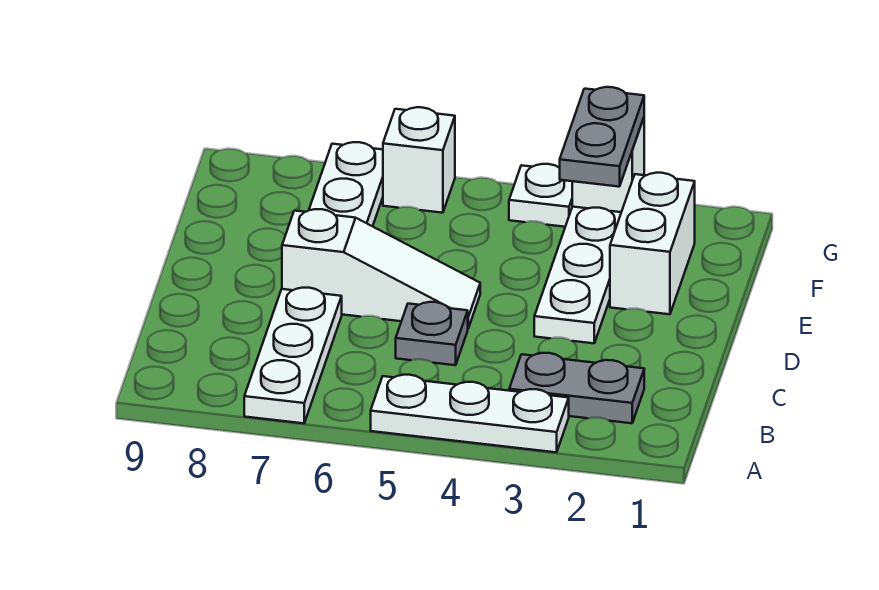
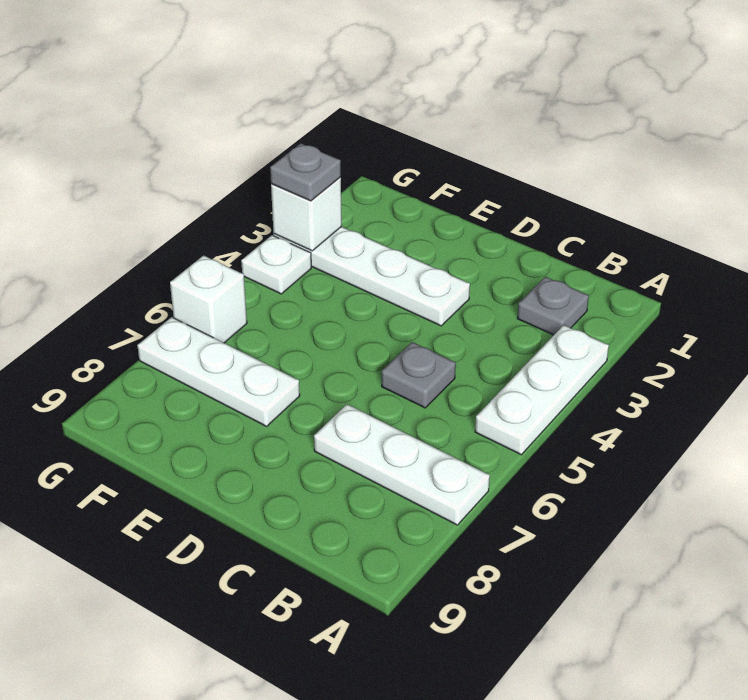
grey plate B2:B3 level 1 -> grey plate B2 level 1
white slope D5:D7 level 1 top 7 -> none
white brick E2:F2 level 1 -> none
grey plate F3:G3 level 3 -> grey plate G3 level 3

